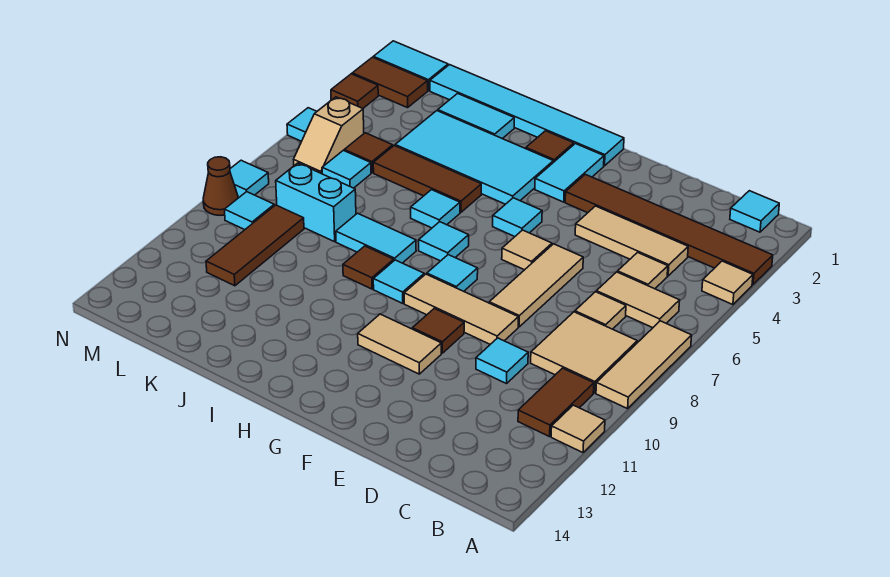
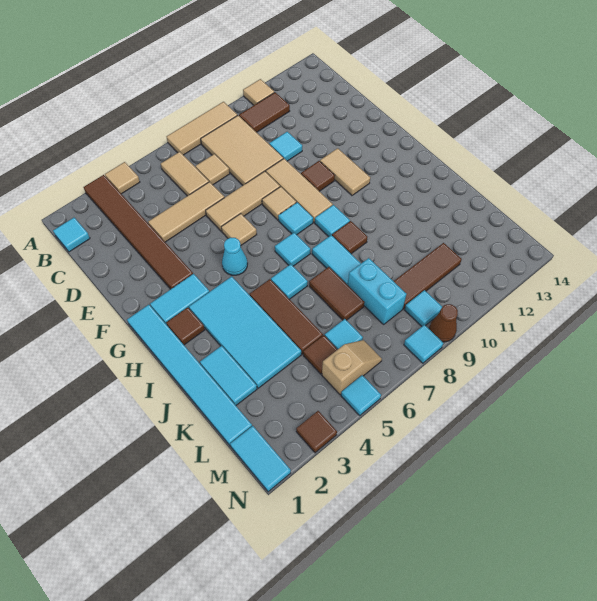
tan tile B8:C9 level 1 -> tan tile B8:D9 level 1
tan tile C4:E4 level 1 -> tan tile D4:D6 level 1
tan tile C5 level 1 -> tan tile F8 level 1
cyan tile G5 level 1 -> cyan cone G5 level 1
brown tile M2:N2 level 1 -> brown tile J7:K7 level 1

